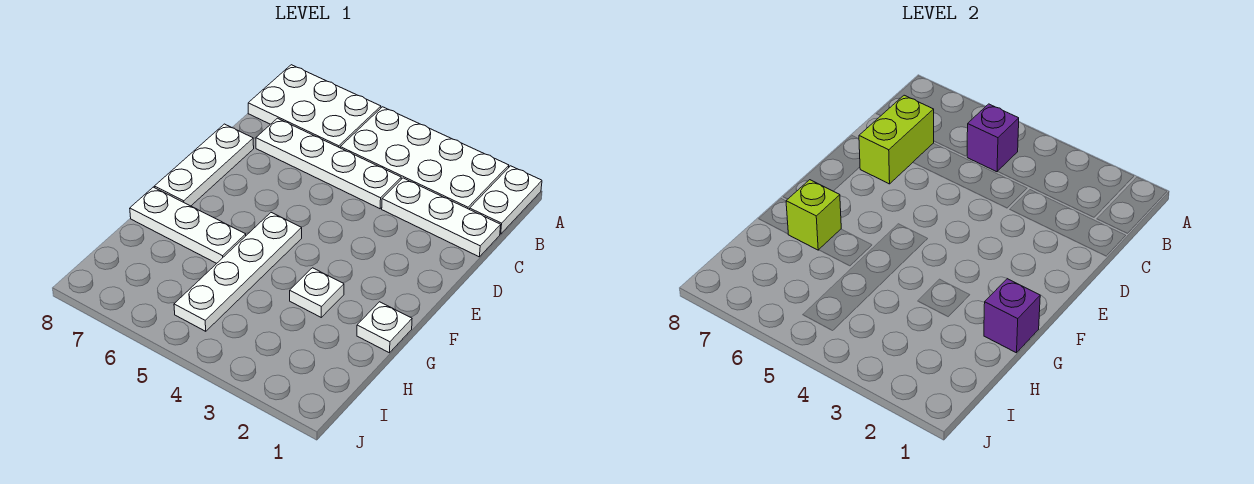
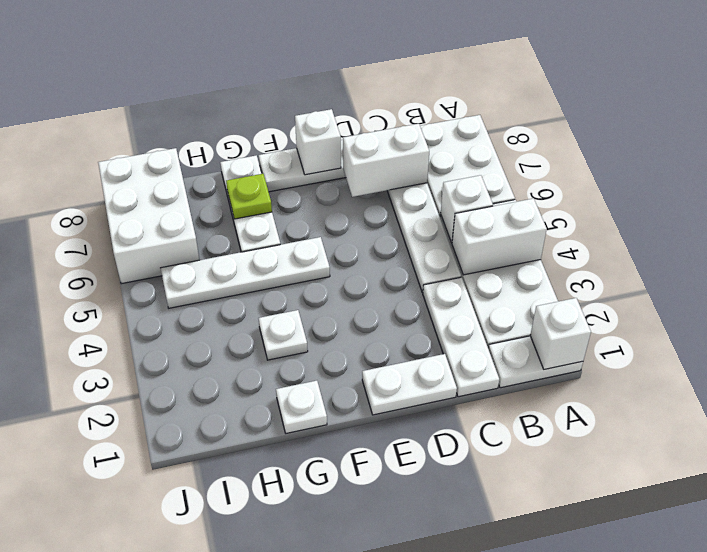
none -> white brick A1 level 2
none -> white brick A4:B4 level 2
purple brick B5 level 2 -> white brick B5 level 2
lime brick C7:D7 level 2 -> white brick C7:D7 level 2
none -> white plate D1:E1 level 1
none -> white brick E8 level 2
purple brick G1 level 2 -> none
lime brick G7 level 2 -> lime plate G7 level 2
none -> white brick I6:J8 level 1

